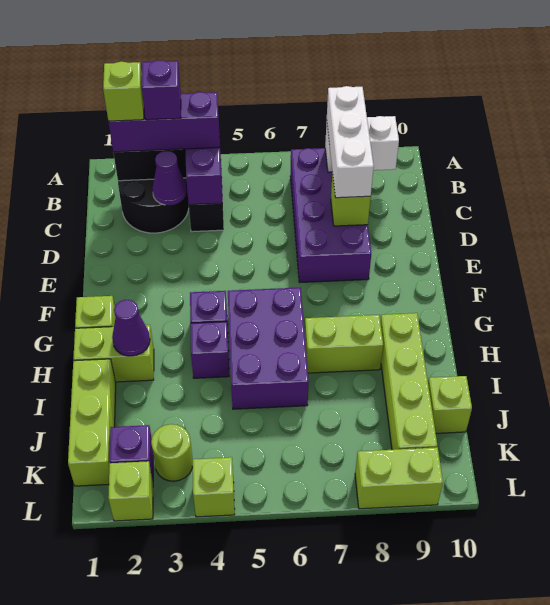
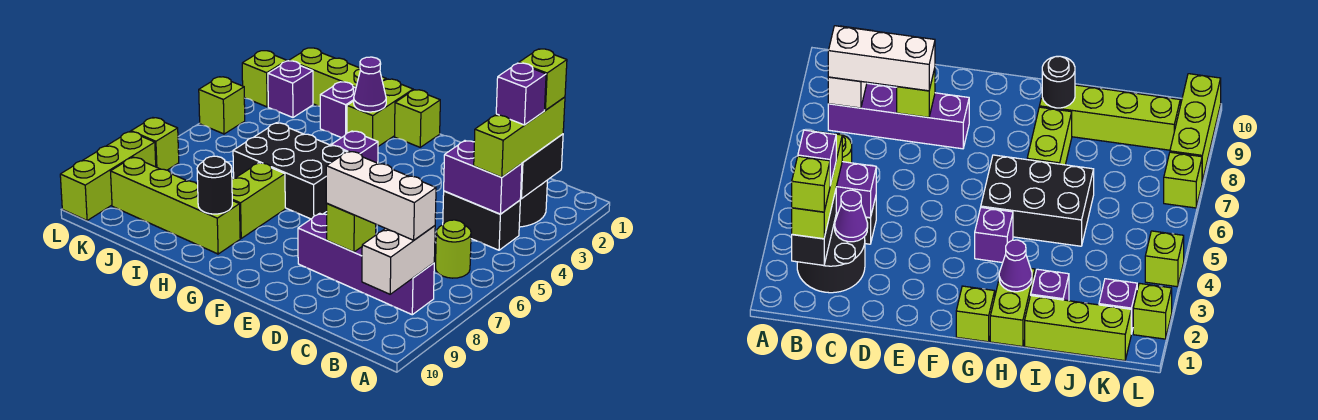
purple brick B2:B4 level 3 -> lime brick B2:B4 level 3
purple brick B7:E8 level 1 -> purple brick B8:E8 level 1
purple brick G5:I6 level 1 -> black brick G5:I6 level 1
purple brick H4 level 1 -> purple brick I2 level 1
none -> black round brick H9 level 2
lime brick J10 level 1 -> lime brick L7 level 1
lime round brick K3 level 1 -> lime round brick B6 level 1
lime brick L8:L9 level 1 -> lime brick L8:L10 level 1

